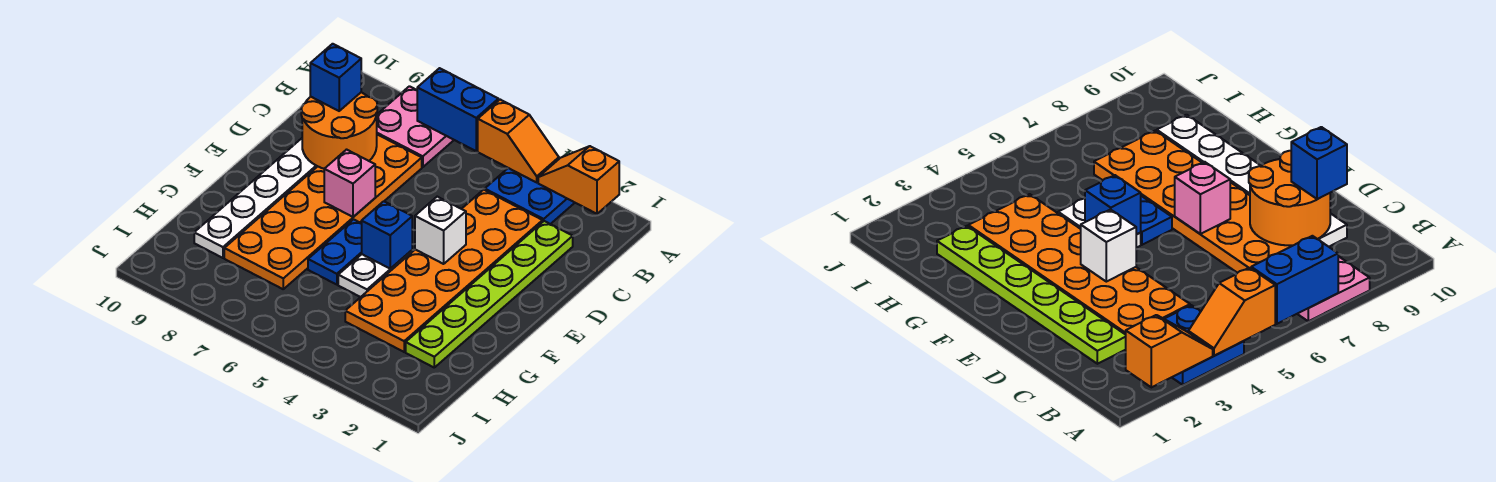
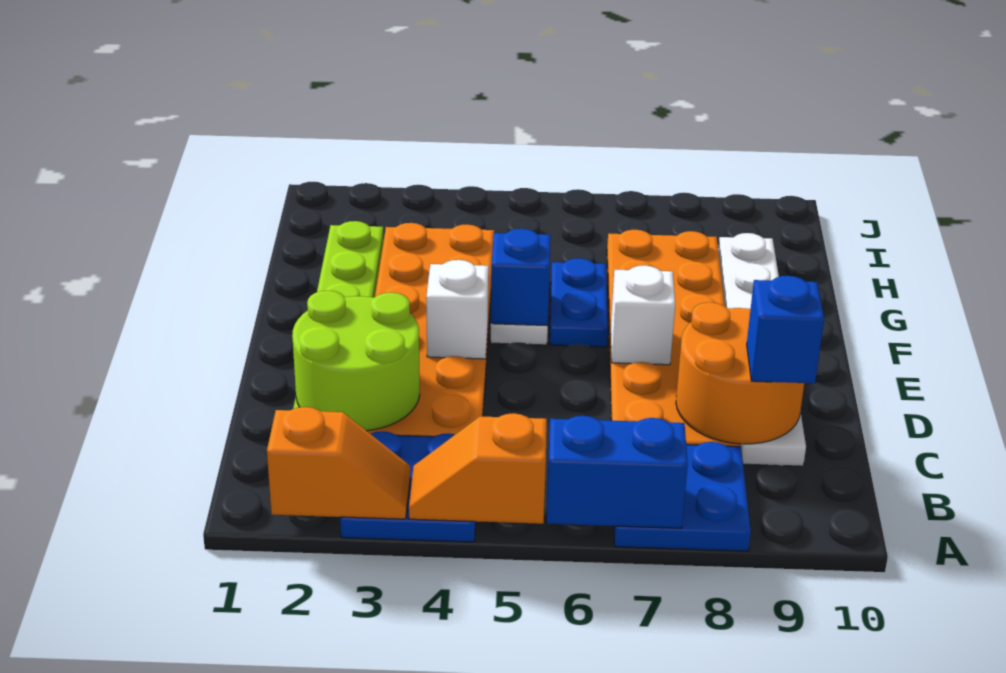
pink plate A7:B8 level 1 -> blue plate A7:B8 level 1
none -> lime round brick C2:D3 level 2
pink brick E7 level 2 -> white brick E7 level 2

